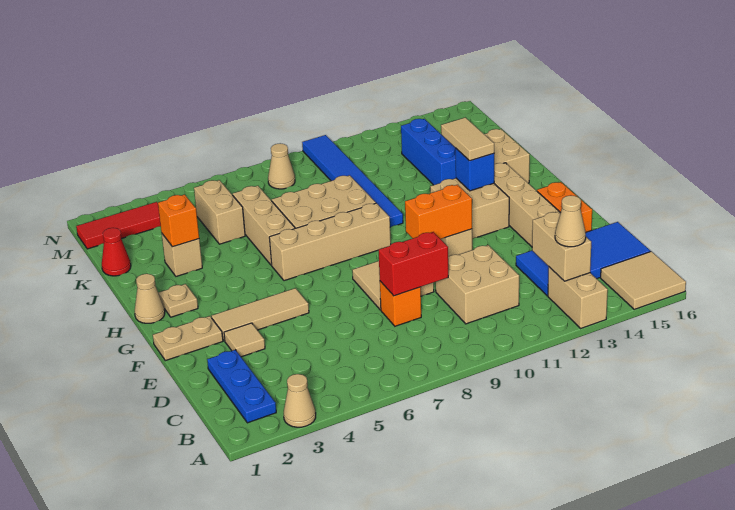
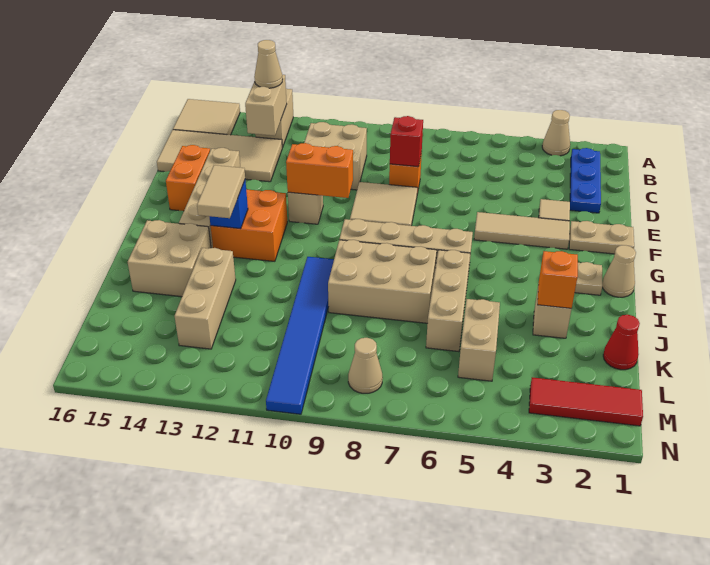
blue tile C13:D16 level 1 -> tan tile C13:D16 level 1
red brick D8:D9 level 2 -> red brick D8 level 2
tan brick G12:H13 level 1 -> orange brick G12:H13 level 1
blue brick J13:L13 level 1 -> tan brick J13:L13 level 1

